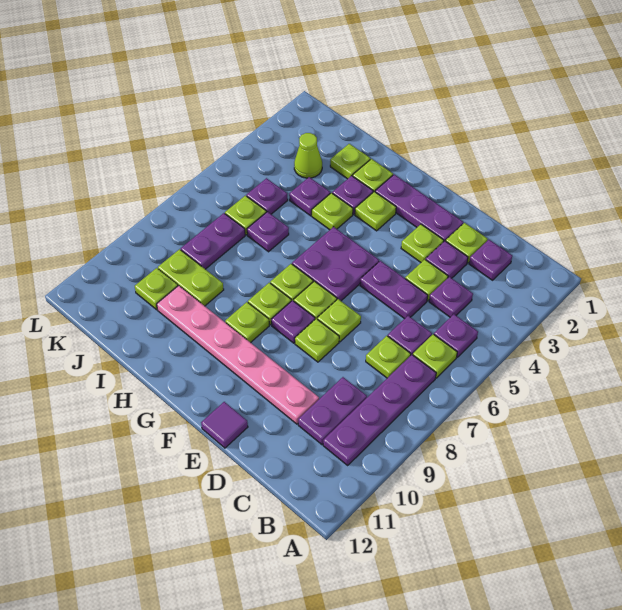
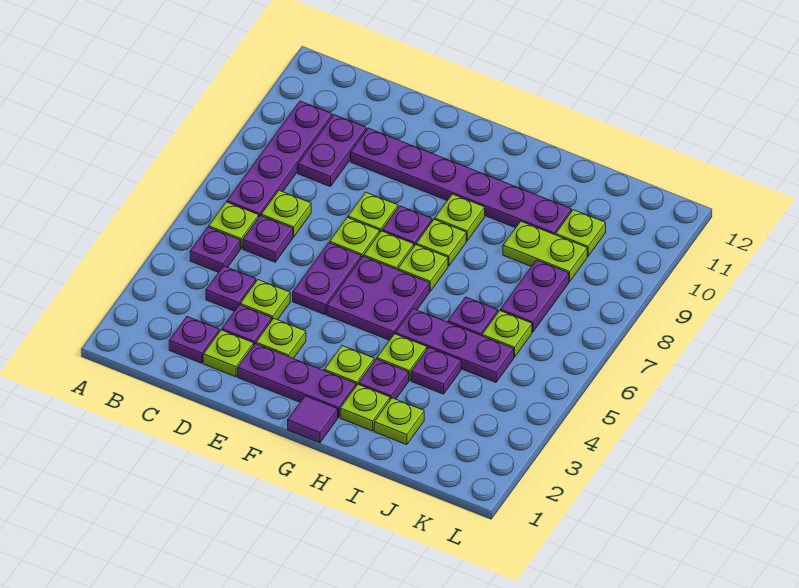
purple plate D5:E5 level 1 -> purple plate E5:E6 level 1
pink plate D10:I10 level 1 -> purple plate D10:I10 level 1
purple tile E12 level 1 -> purple tile G1 level 1
lime cone J3 level 1 -> none
purple plate J5 level 1 -> purple plate H5:J5 level 1

